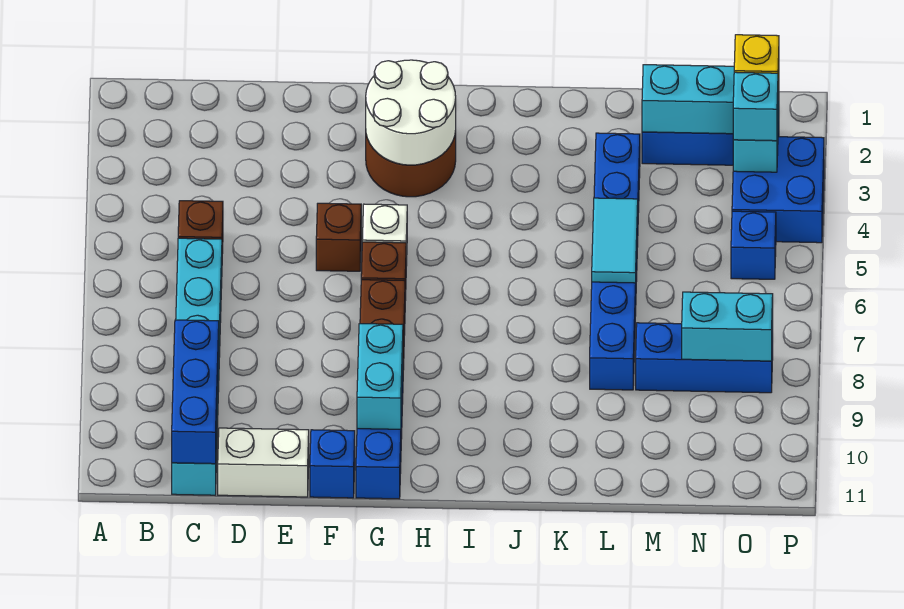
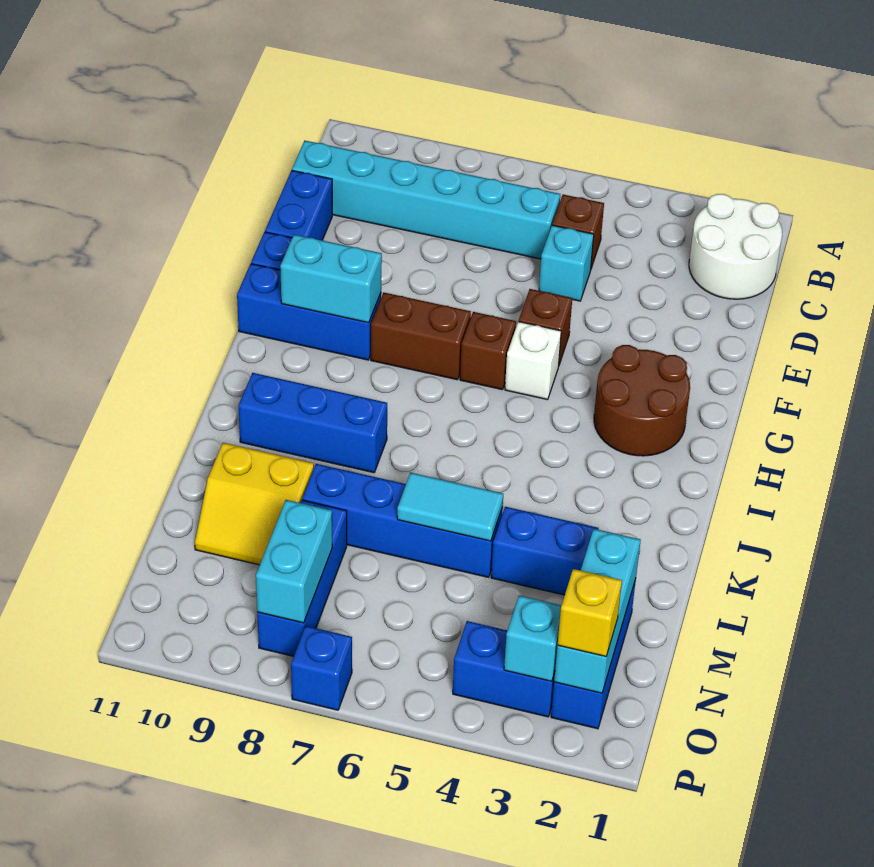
blue brick C9:C11 level 2 -> blue brick J8:J10 level 1
white brick D11:E11 level 1 -> blue brick D11:E11 level 1
white round brick G2:H3 level 2 -> white round brick B1:C2 level 1
none -> yellow slope L9:M10 level 1 top L
blue brick O3:P4 level 1 -> blue brick O3:O4 level 1
cyan brick O3 level 3 -> cyan brick D5 level 1
blue brick O5 level 1 -> blue brick P7 level 1

